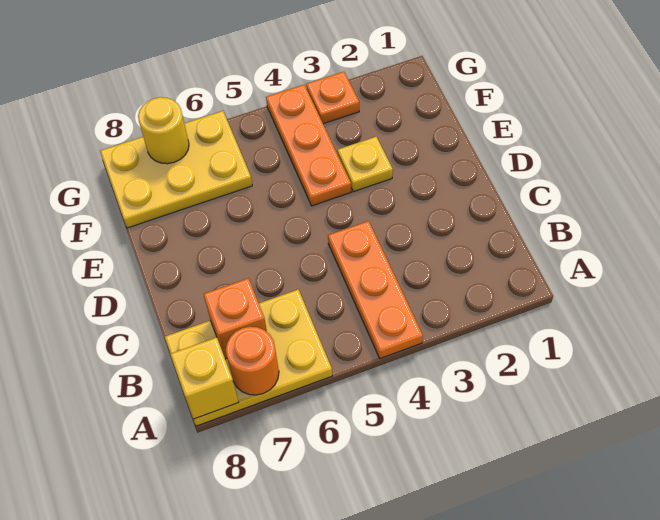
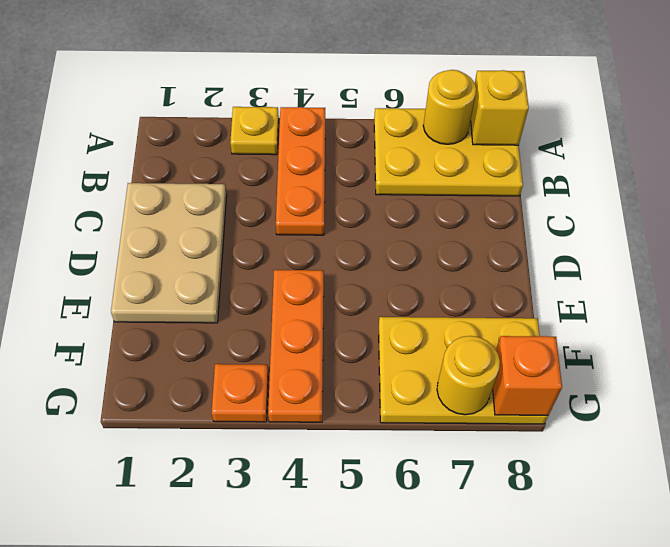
orange round brick A7 level 2 -> yellow round brick A7 level 2
orange brick B7 level 2 -> orange brick G8 level 2
none -> tan plate C1:E2 level 1
yellow plate E3 level 1 -> yellow plate A3 level 1

